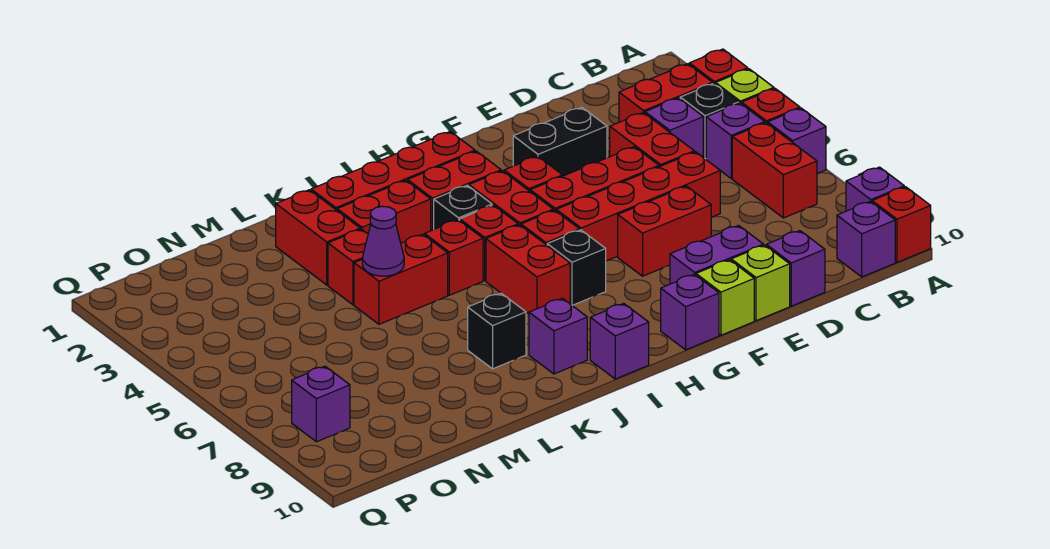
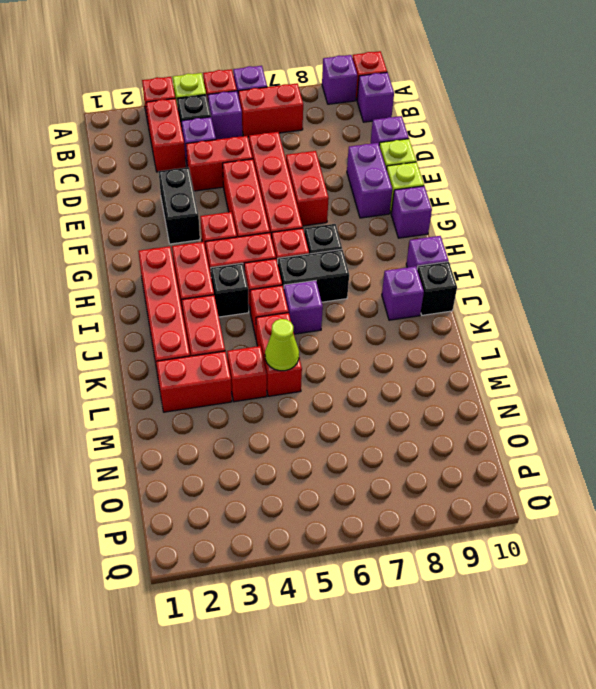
red brick I6:I7 level 1 -> black brick I6:I7 level 1
black brick K8 level 1 -> black brick J10 level 1
purple cone L5 level 2 -> lime cone L5 level 2
purple brick P8 level 1 -> purple brick J6 level 1

